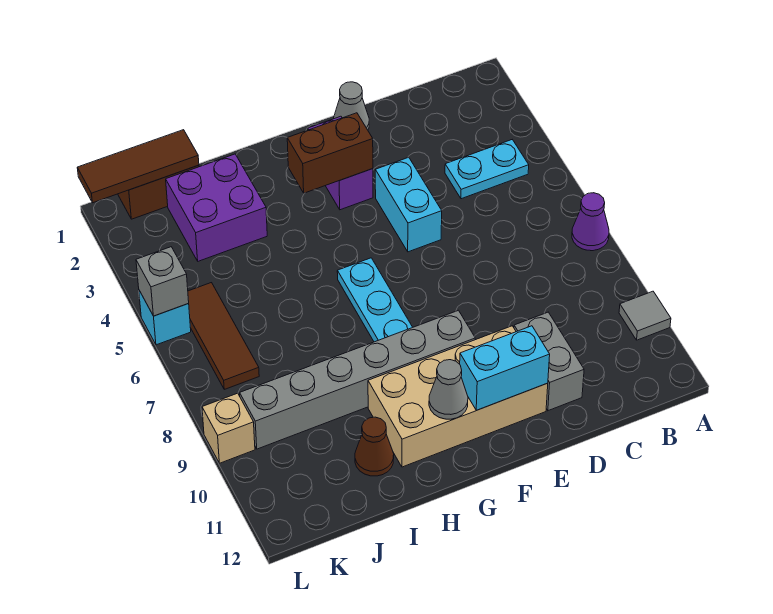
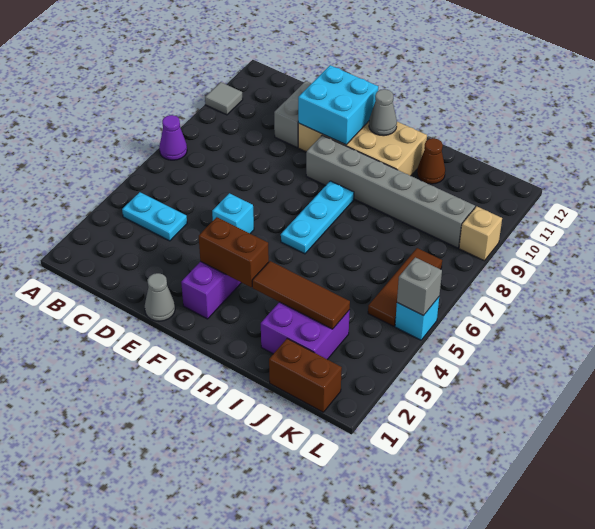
cyan brick E4:E5 level 1 -> cyan brick E5 level 1
cyan brick E11:F11 level 2 -> cyan brick E10:F11 level 2
brown tile J1:L1 level 2 -> brown tile H3:J3 level 2

